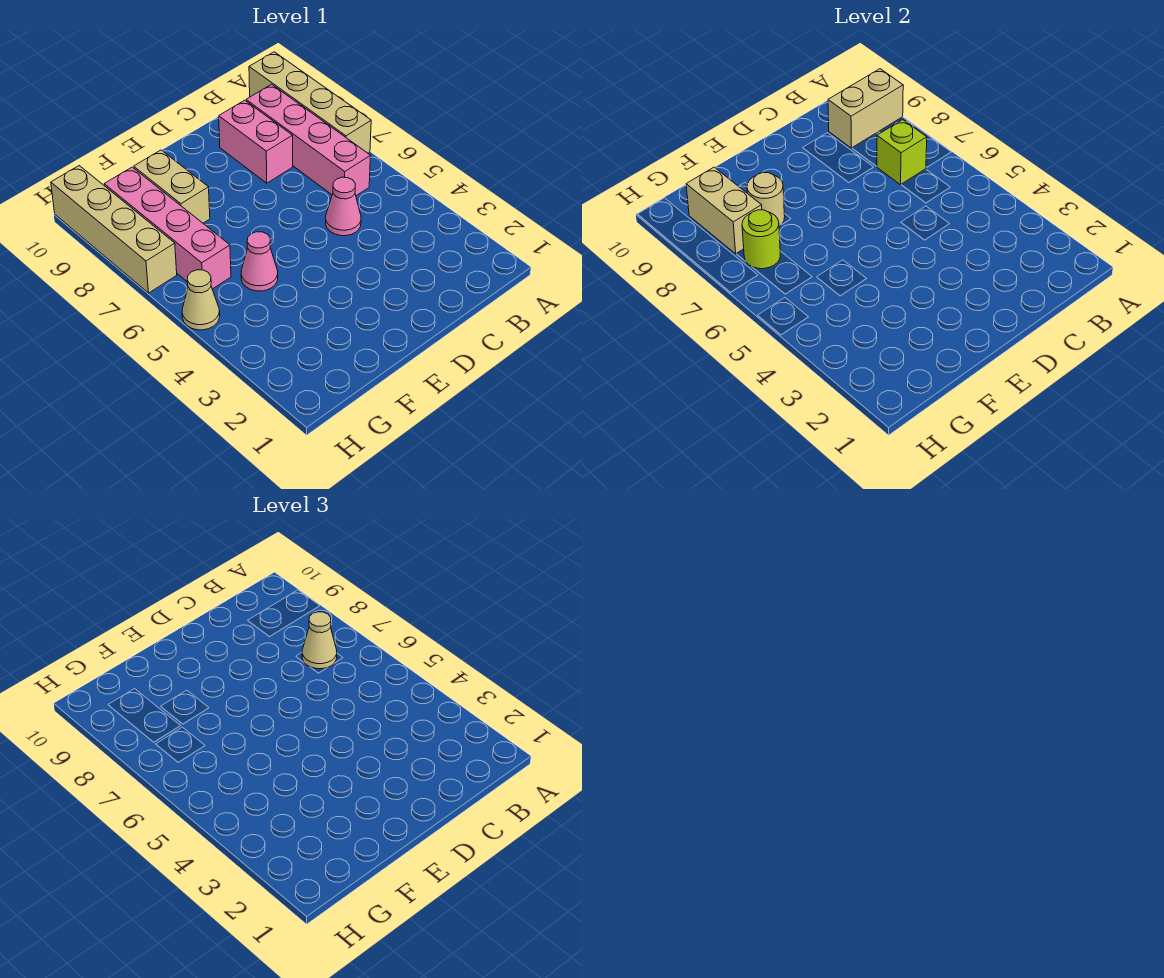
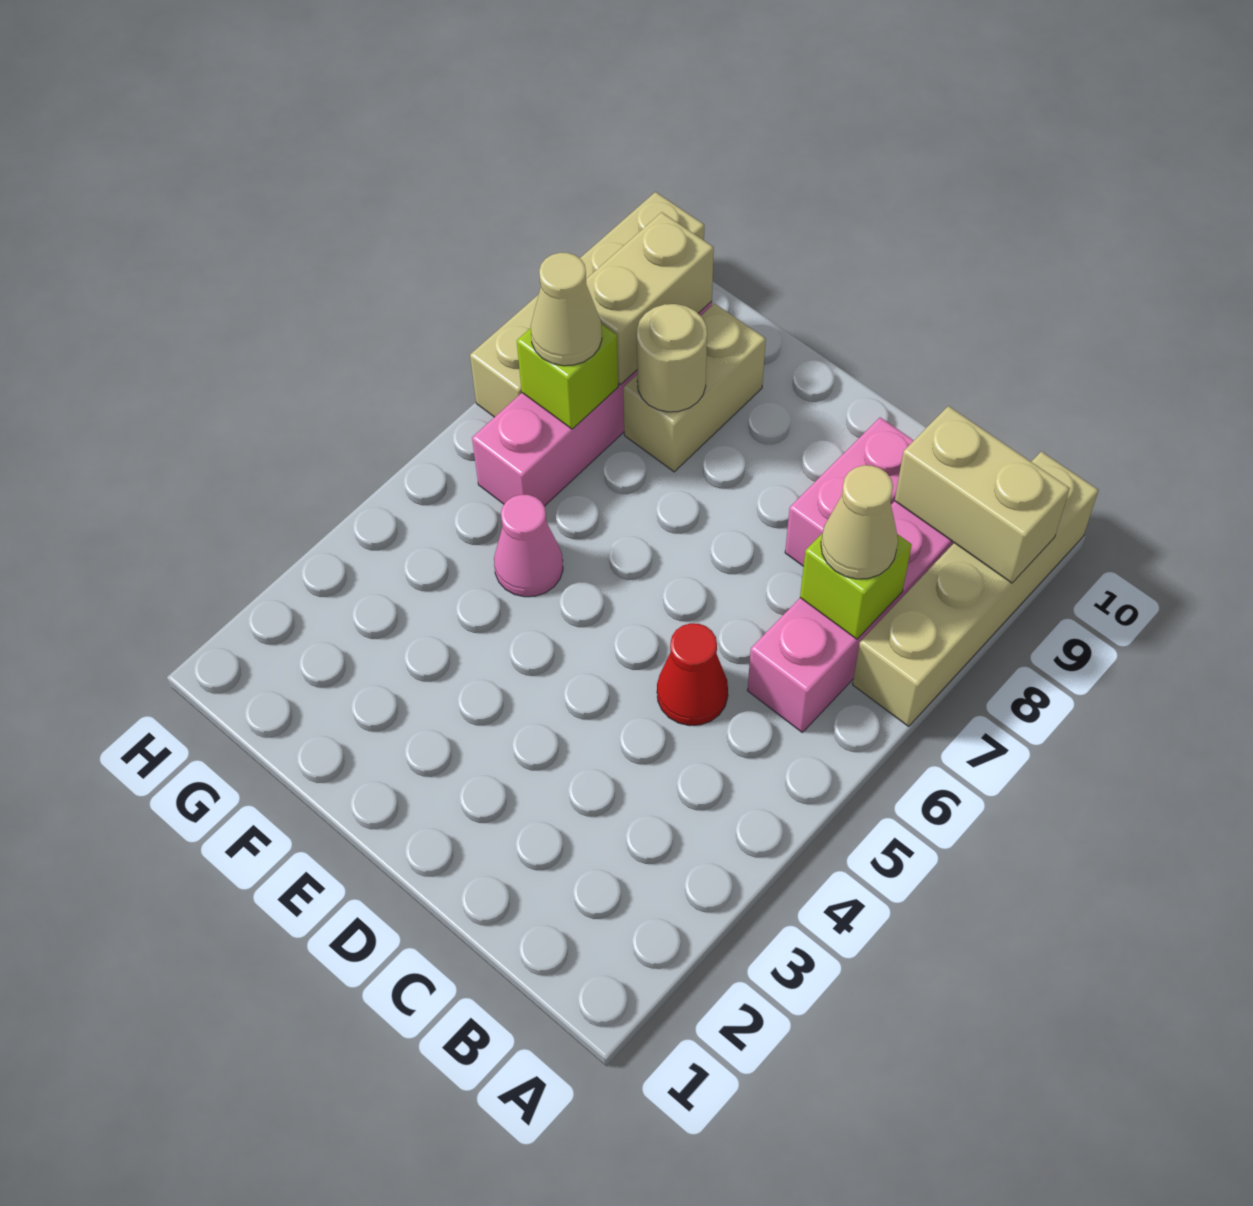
pink cone C5 level 1 -> red cone C5 level 1
lime round brick G7 level 2 -> lime brick G7 level 2
tan cone H5 level 1 -> tan cone G7 level 3

